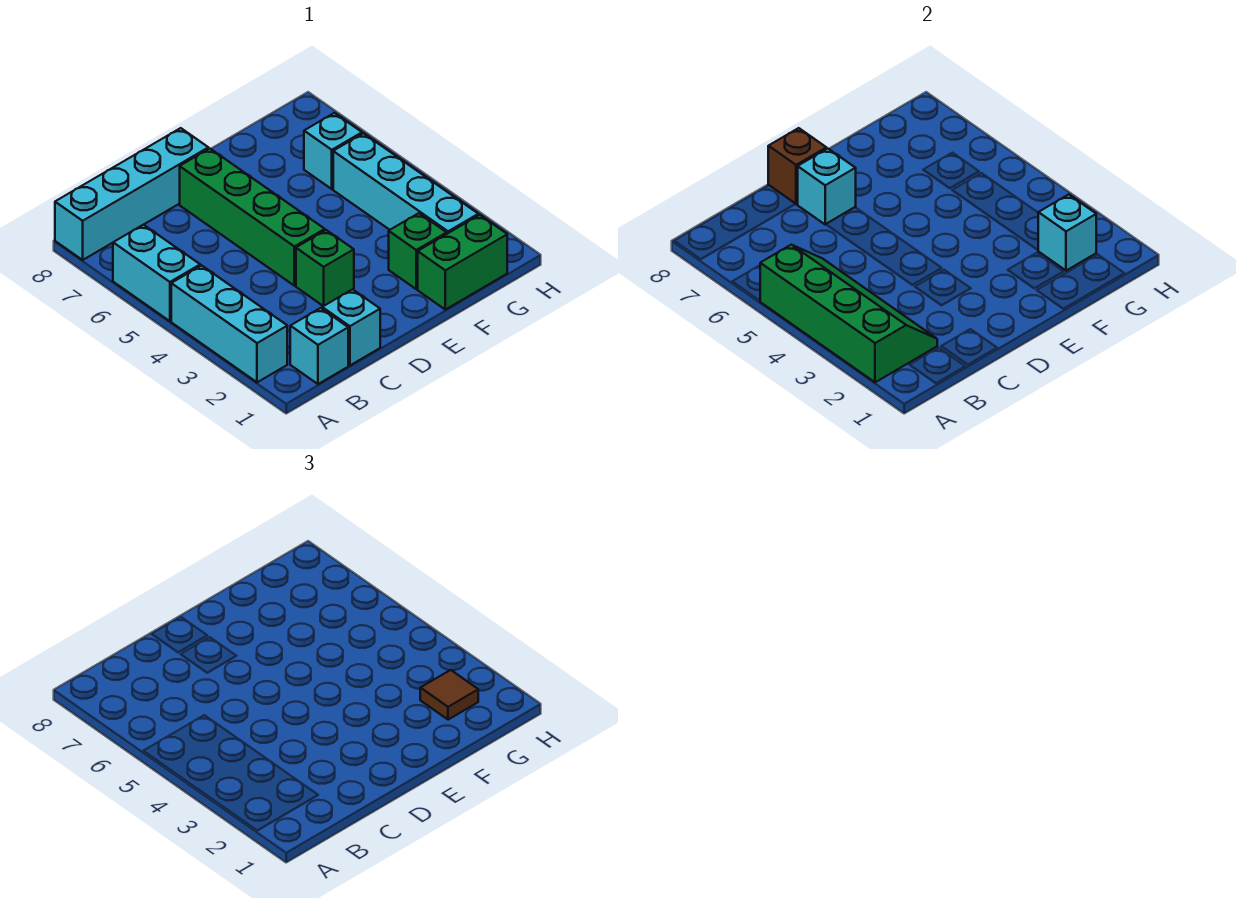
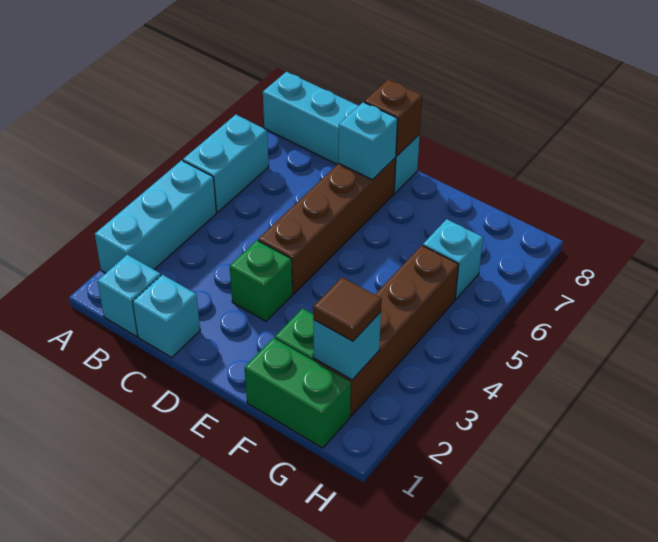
green slope A2:B5 level 2 top A -> none
green brick D4:D7 level 1 -> brown brick D4:D7 level 1
cyan brick G2:G5 level 1 -> brown brick G2:G5 level 1

